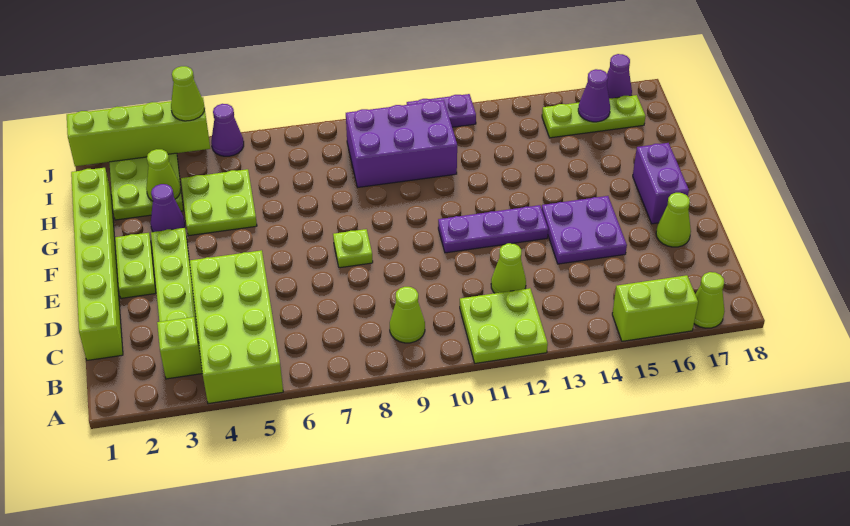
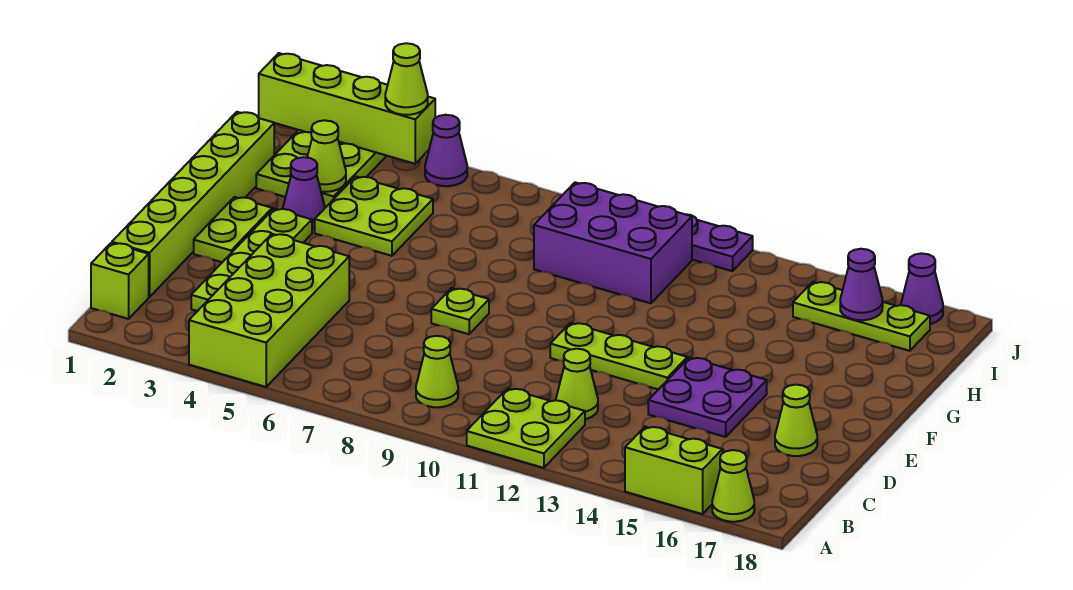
lime brick B3 level 1 -> lime brick B1 level 1
purple plate E11:E13 level 1 -> lime plate E11:E13 level 1
purple brick E17:F17 level 1 -> none

